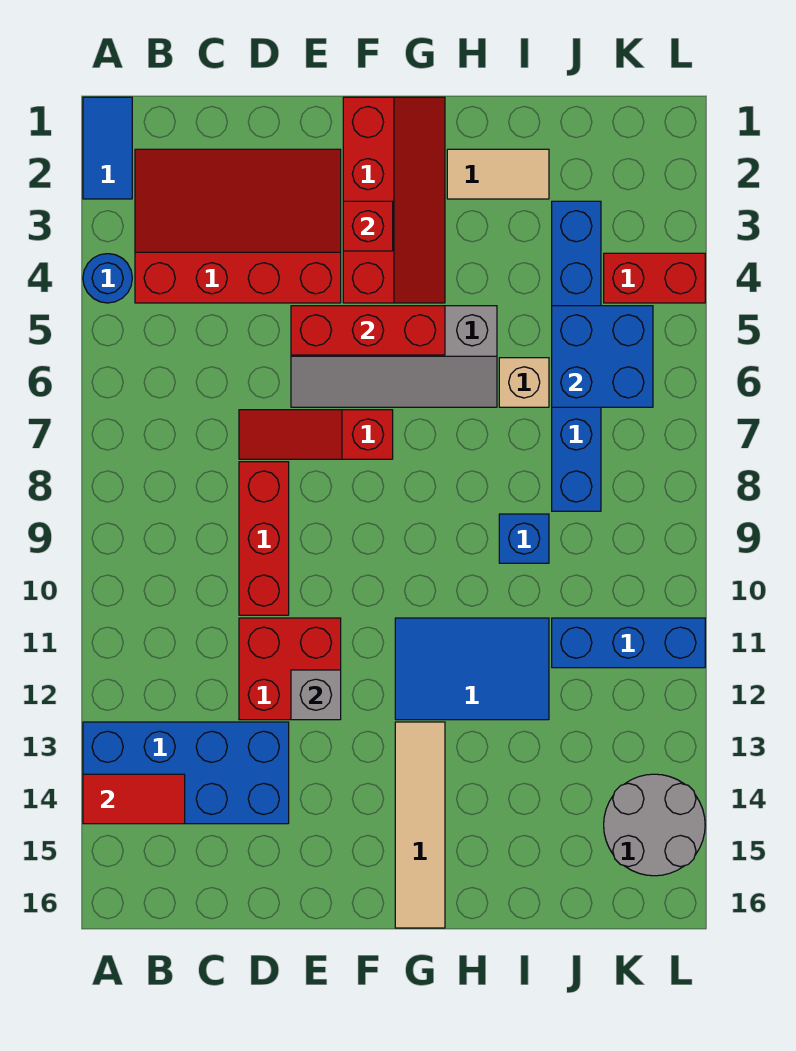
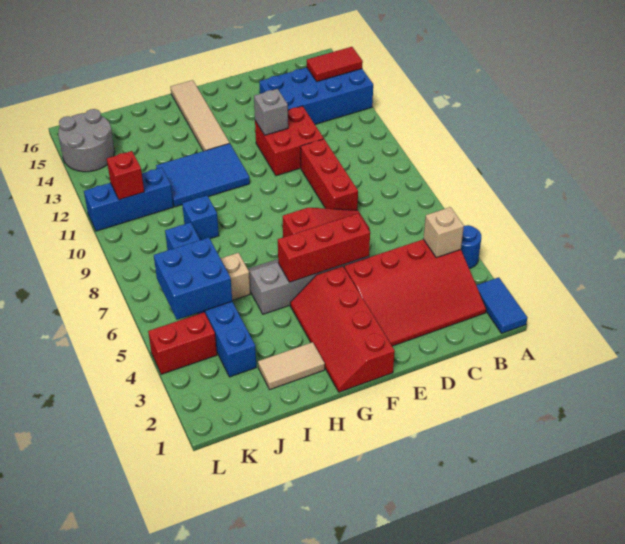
none -> tan brick B4 level 2
red brick F3 level 2 -> red brick K11 level 2

